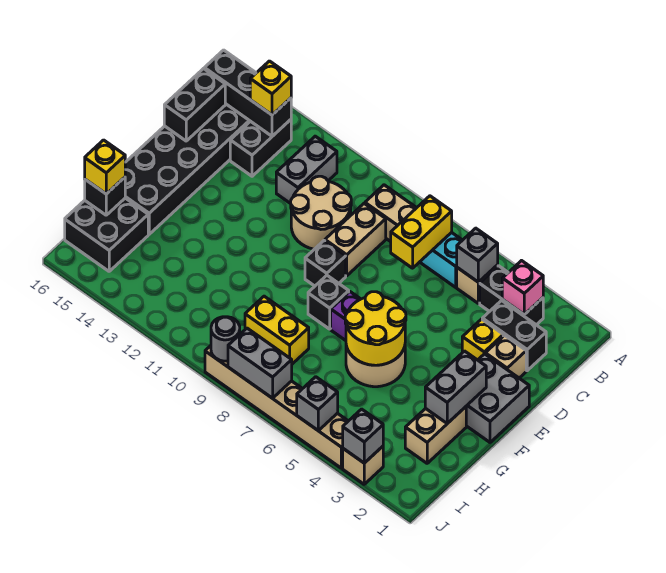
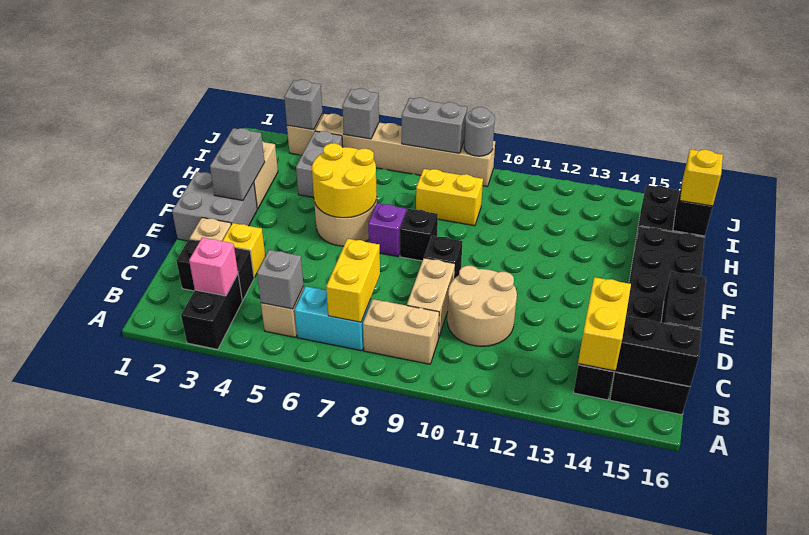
black brick B3:B4 level 1 -> black brick A3:B3 level 1
grey brick B12:C12 level 1 -> grey brick H4:I4 level 1
yellow brick B14 level 3 -> yellow brick A14:B14 level 3

